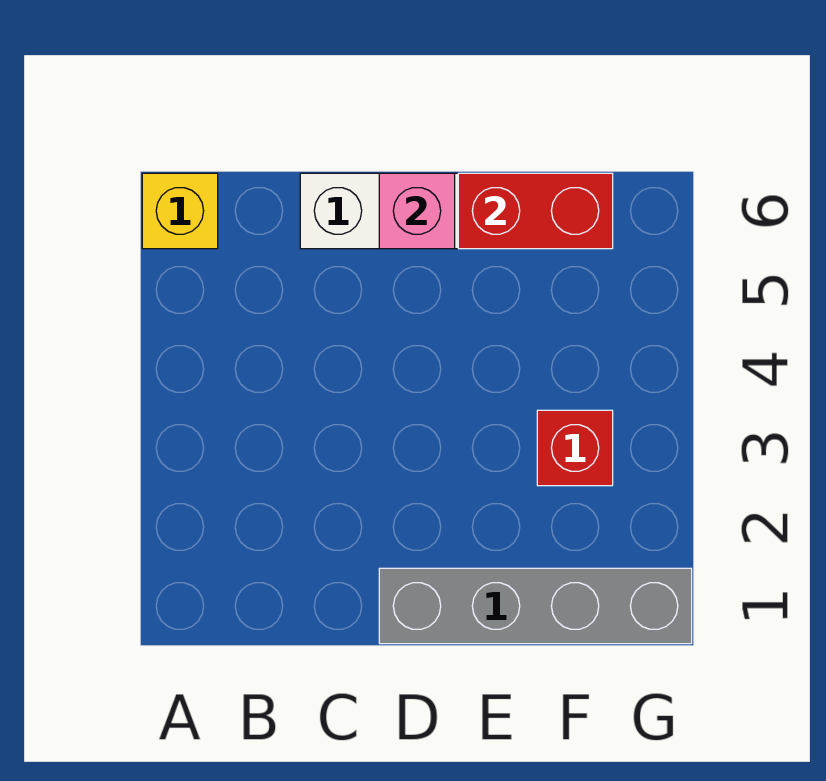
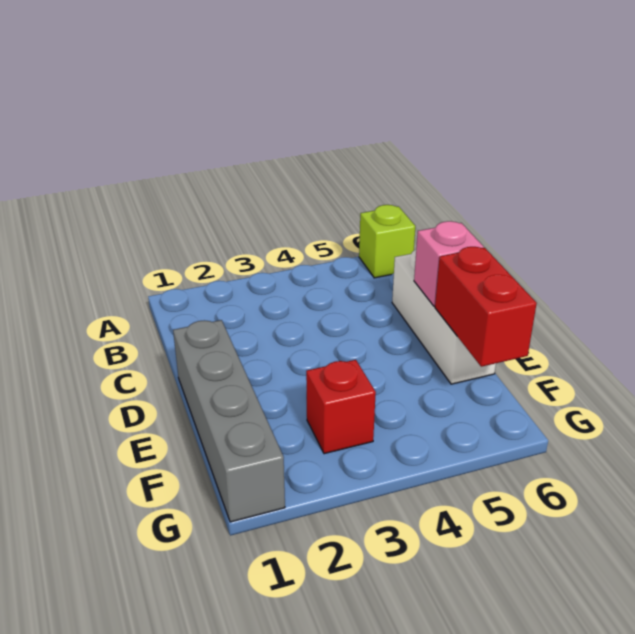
yellow brick A6 level 1 -> lime brick A6 level 1

